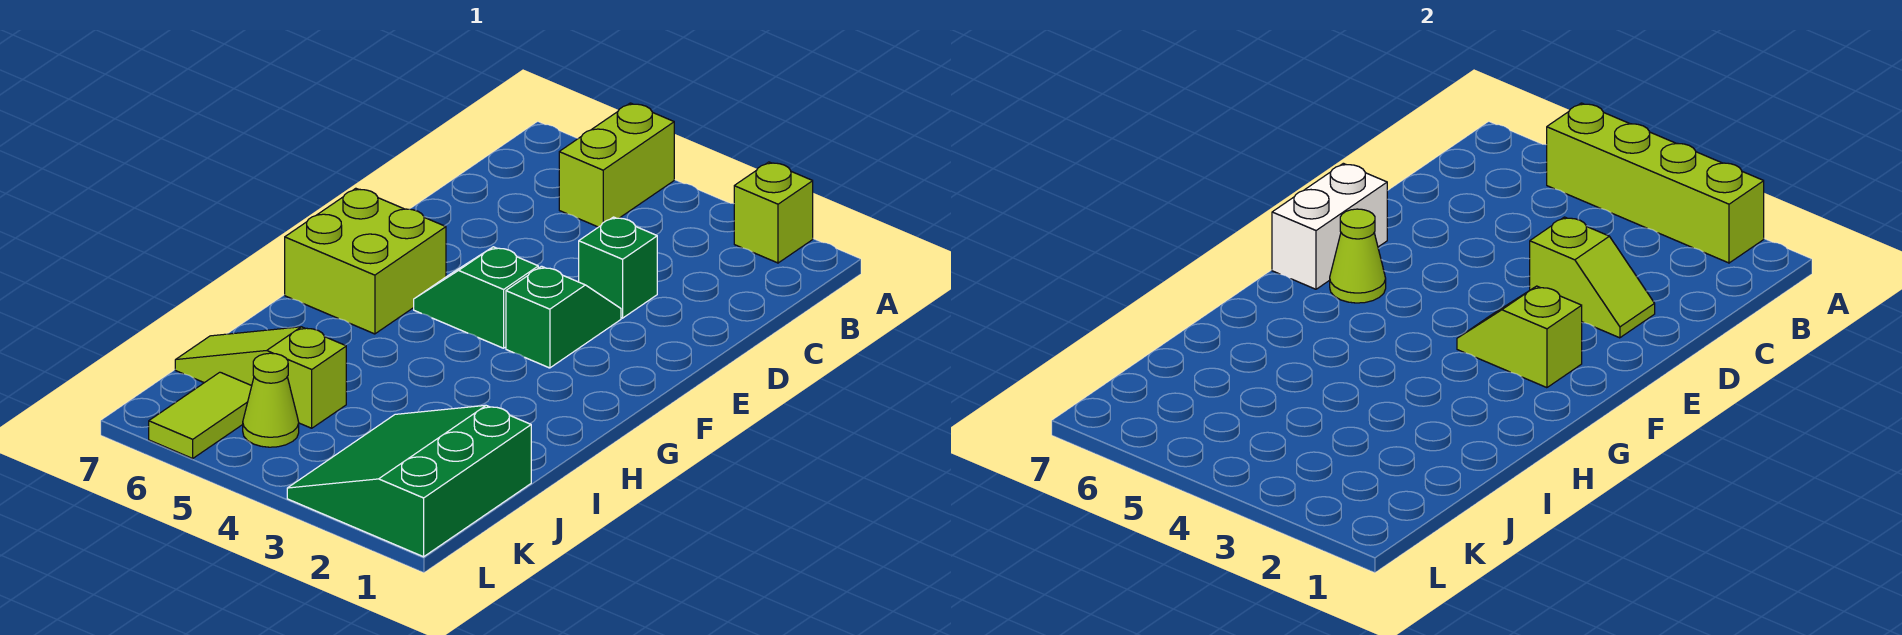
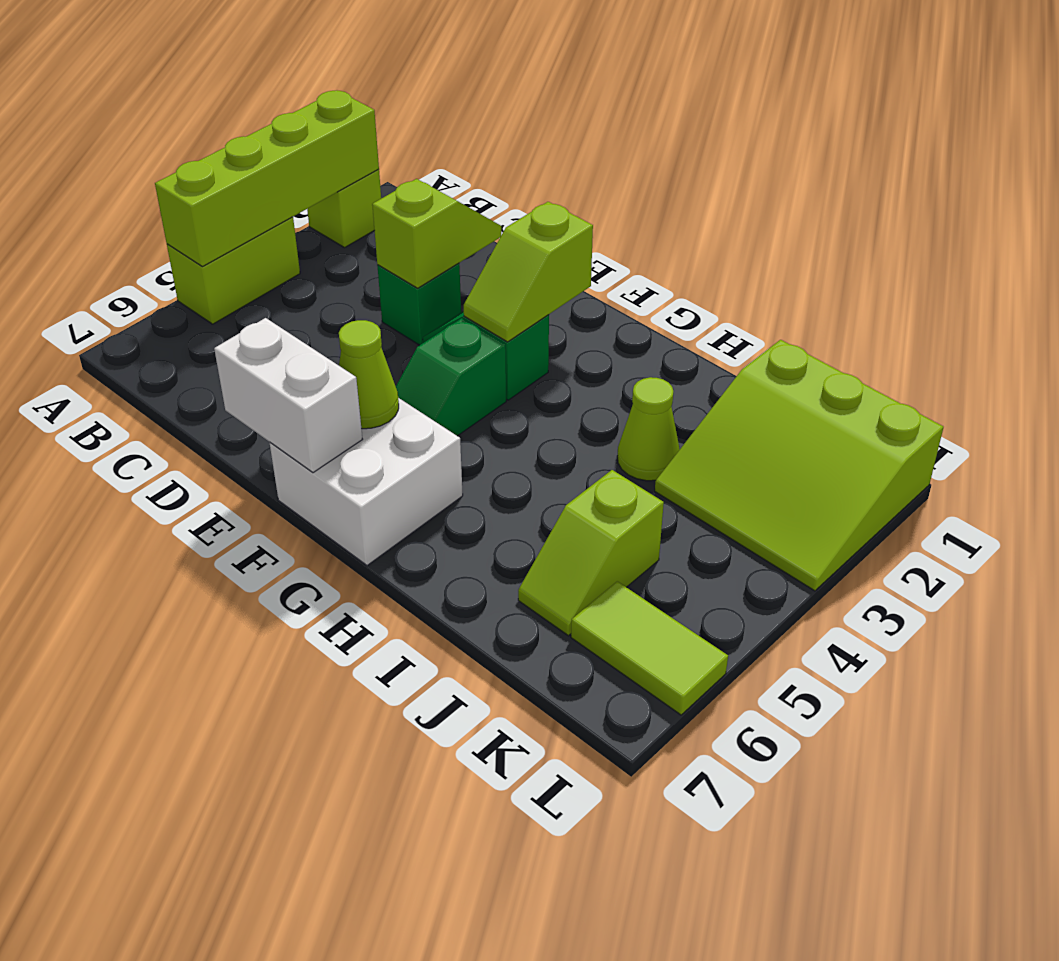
lime brick A5:B5 level 1 -> lime brick A4:A5 level 1
lime brick F6:G7 level 1 -> white brick F6:G7 level 1
green slope J1:L3 level 1 top 1 -> lime slope J1:L3 level 1 top 1
lime slope J5:J7 level 1 top 5 -> lime slope J5:J6 level 1 top 5
lime cone K5 level 1 -> lime cone I3 level 1

